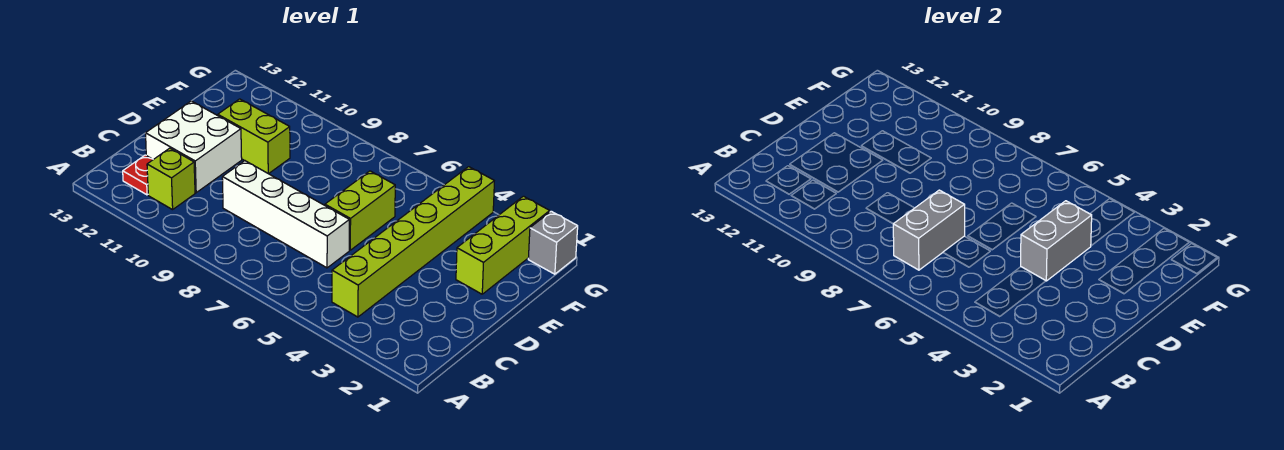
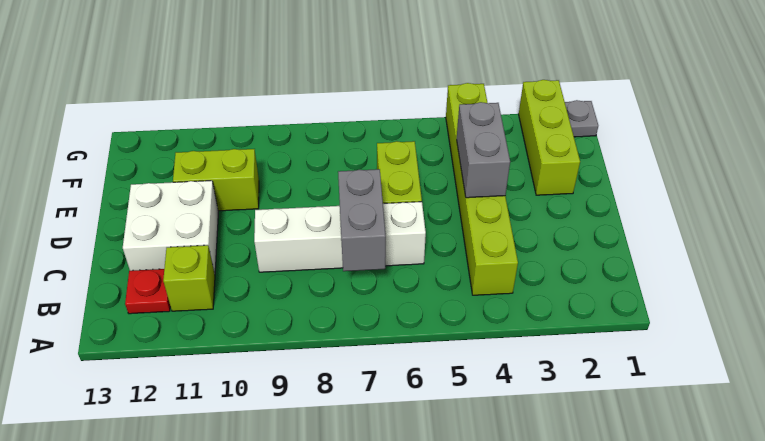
grey brick G1 level 1 -> grey plate G1 level 1

